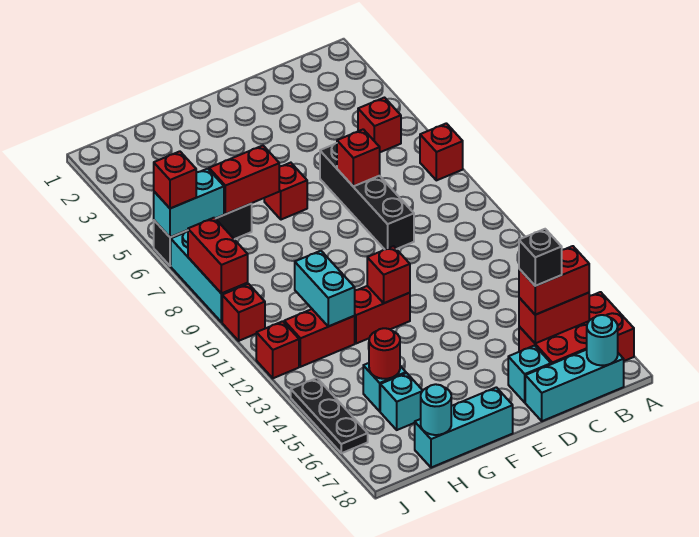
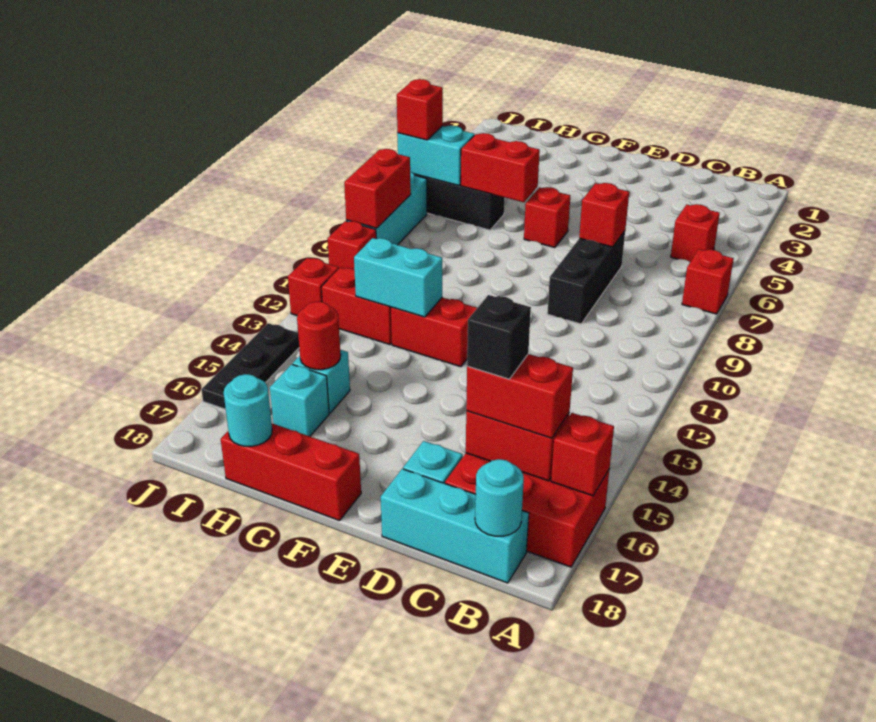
black brick D6:D9 level 1 -> black brick D7:D9 level 1
red brick F12 level 2 -> red brick A16 level 2
cyan brick F18:H18 level 1 -> red brick F18:H18 level 1
cyan brick H11:H12 level 2 -> cyan brick G12:H12 level 2

